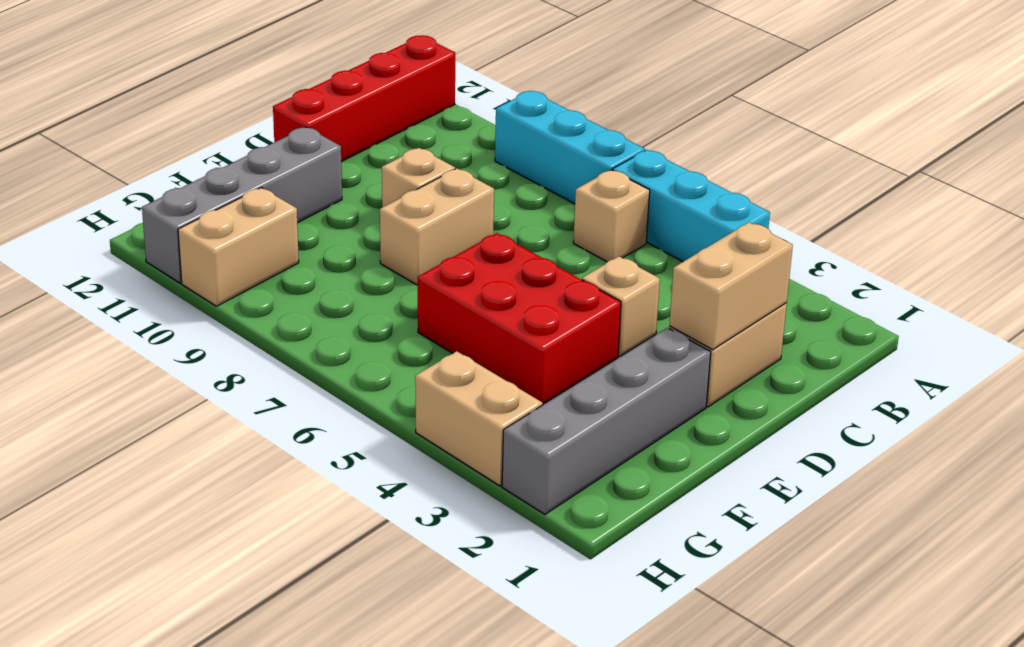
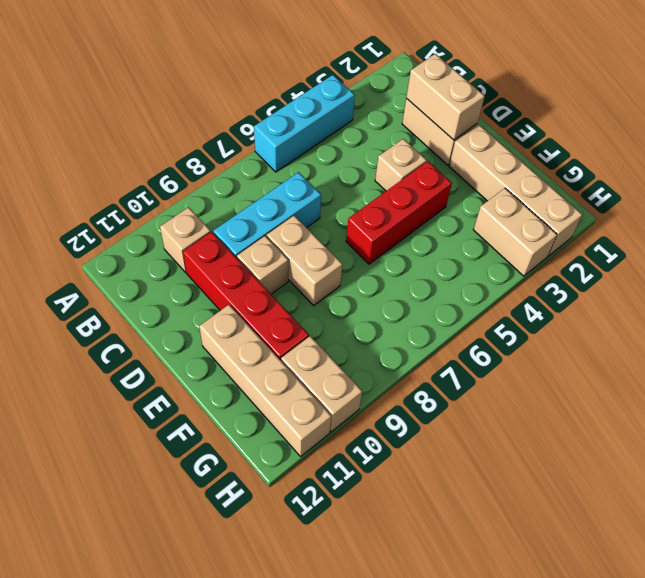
cyan brick A7:A9 level 1 -> cyan brick C7:C9 level 1
red brick A12:D12 level 1 -> red brick C10:F10 level 1
tan brick B6 level 1 -> tan brick B10 level 1
grey brick E2:H2 level 1 -> tan brick E2:H2 level 1
red brick E4:F6 level 1 -> red brick E4:E6 level 1
grey brick E11:H11 level 1 -> tan brick E11:H11 level 1
tan brick H3:H4 level 1 -> tan brick G3:H3 level 1

